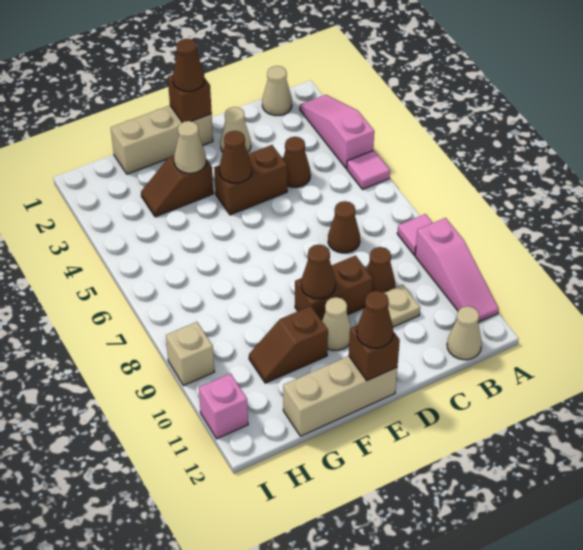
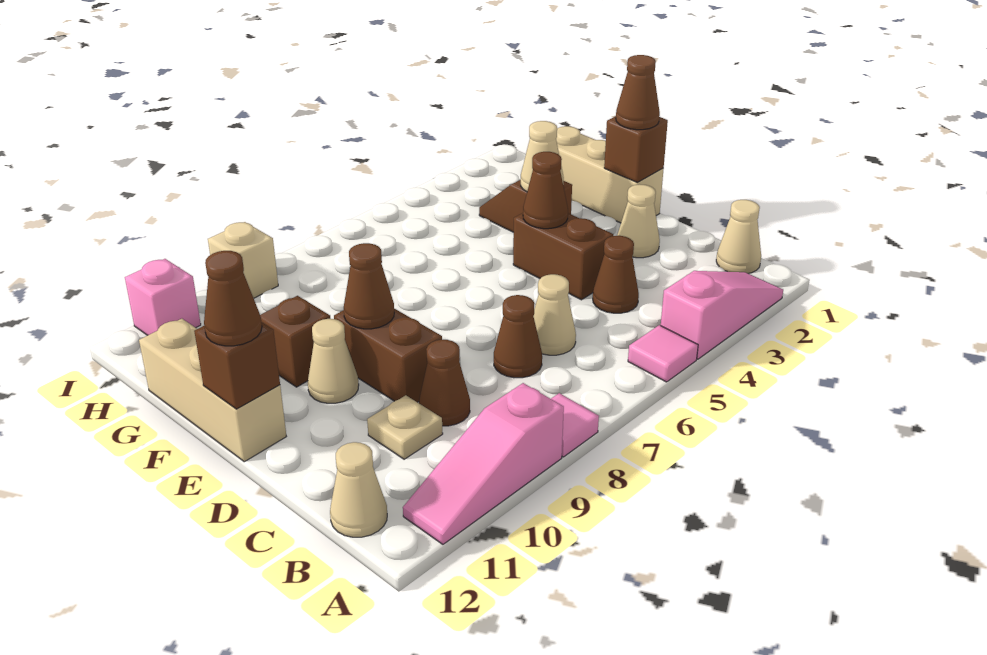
none -> tan cone C6 level 1

